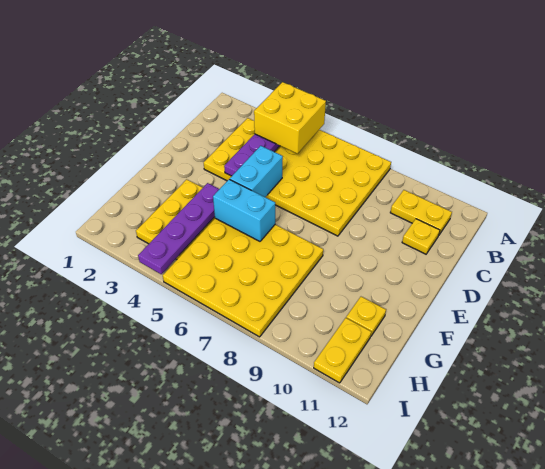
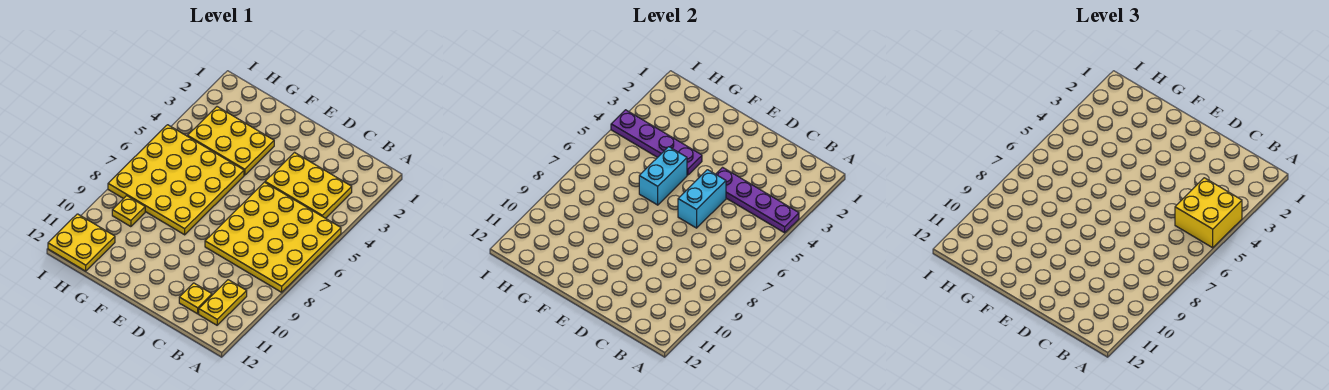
cyan brick D5:E5 level 2 -> cyan brick D5:D6 level 2
yellow plate G11 level 1 -> yellow plate H9 level 1
yellow plate H11:I11 level 1 -> yellow plate H11:I12 level 1

